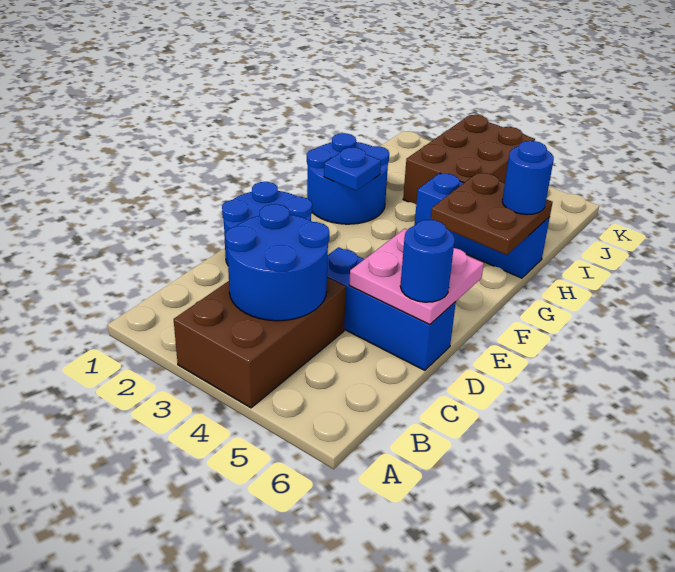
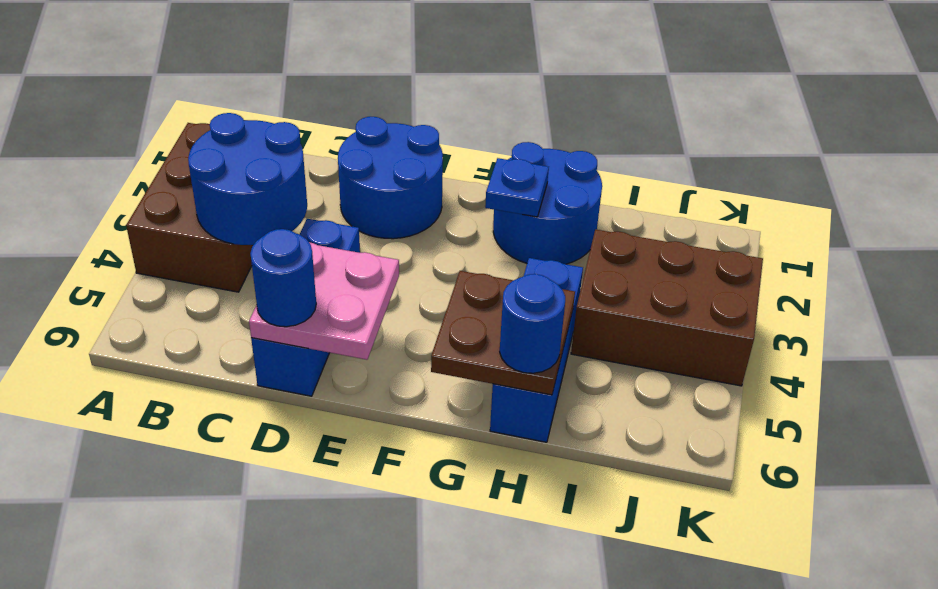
brown brick A3:C4 level 1 -> brown brick A2:B4 level 1

